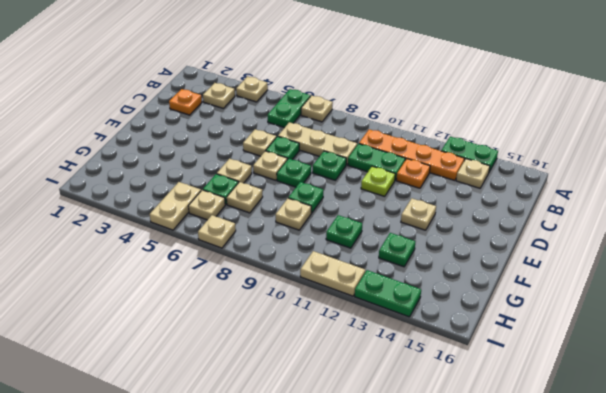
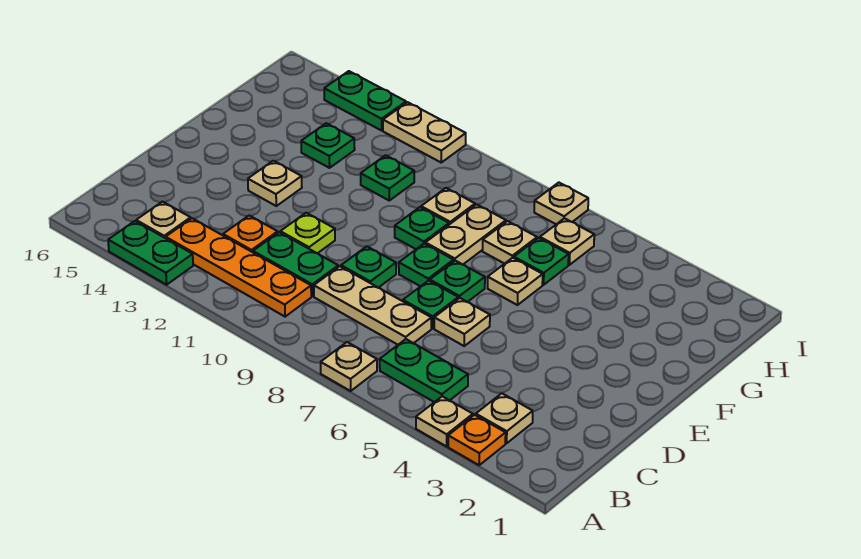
green plate A6:B6 level 1 -> green plate B5:B6 level 1
orange plate C2 level 1 -> orange plate A3 level 1
tan plate E7 level 1 -> green plate E7 level 1
tan plate H5:I5 level 1 -> tan plate F8:G8 level 1

